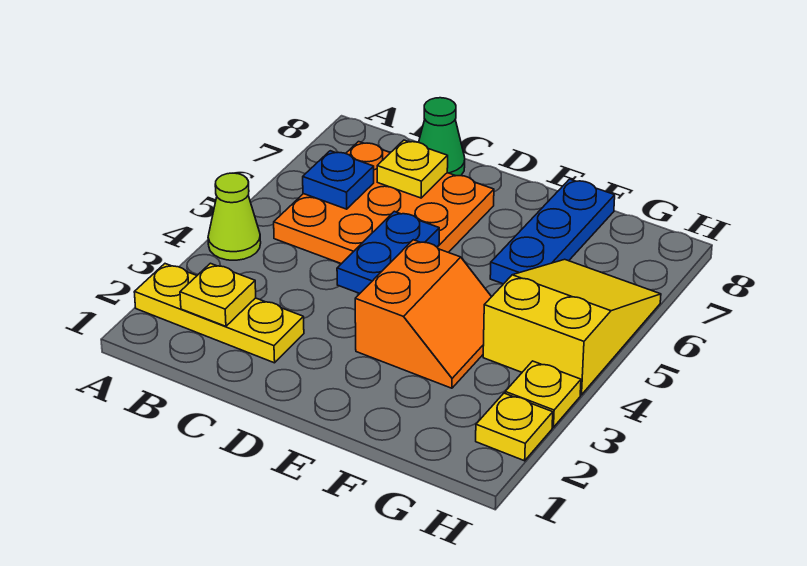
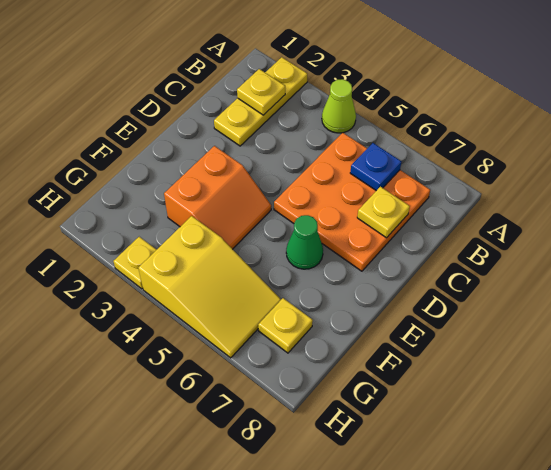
green cone C8 level 1 -> green cone E6 level 1
blue plate D4:D5 level 2 -> none
orange slope E3:F4 level 1 top E -> orange slope E3:F4 level 1 top 3
blue plate F6:F8 level 1 -> none
yellow plate H2 level 1 -> yellow plate G7 level 1

